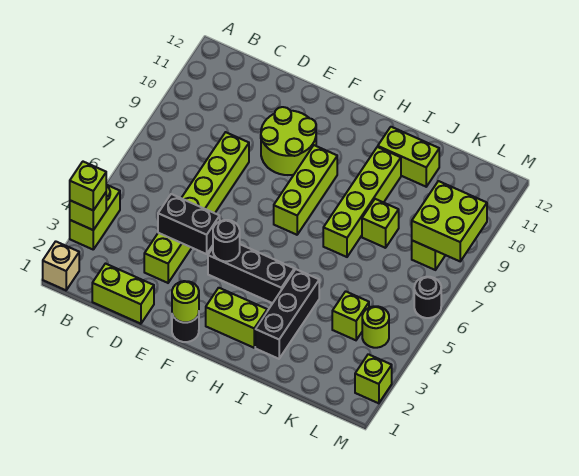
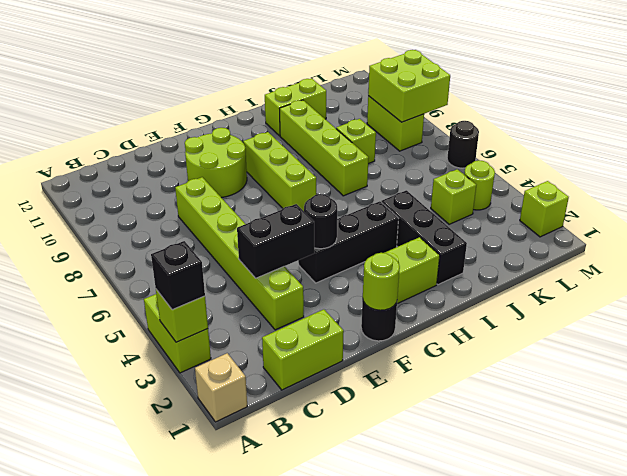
lime brick A3 level 3 -> black brick A3 level 3

